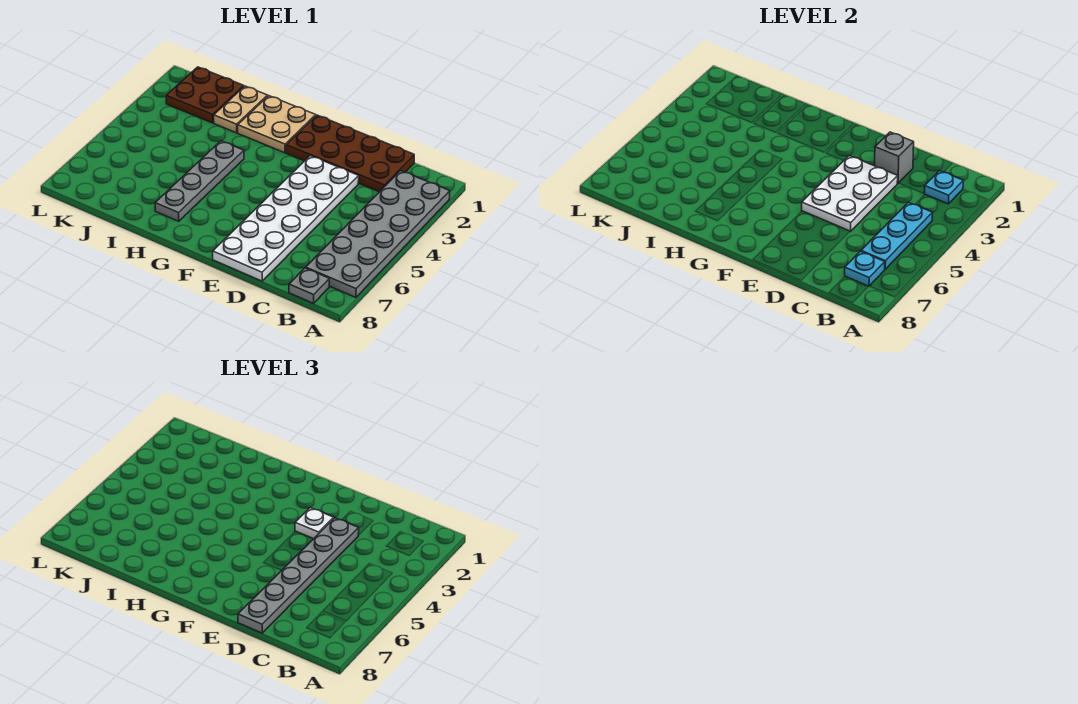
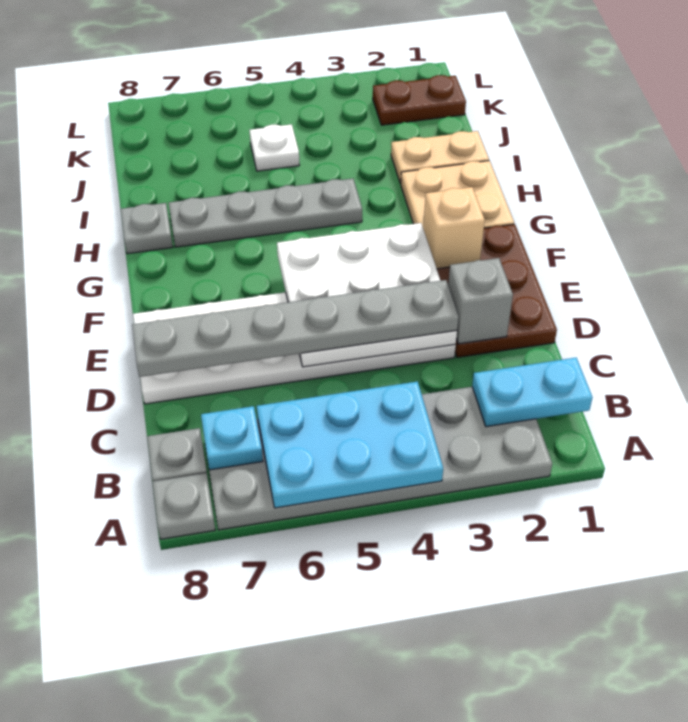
none -> grey plate A8 level 1
cyan plate B2 level 2 -> cyan plate B1:B2 level 2
cyan plate B4:B6 level 2 -> cyan plate A4:B6 level 2
brown plate C1:F2 level 1 -> brown plate D1:F2 level 1
white plate D3:E5 level 2 -> white plate D3:F5 level 2
white plate E3 level 3 -> white plate J5 level 1
none -> tan brick F2 level 2
none -> grey plate H8 level 1
brown plate J1:K2 level 1 -> brown plate K1:K2 level 1

